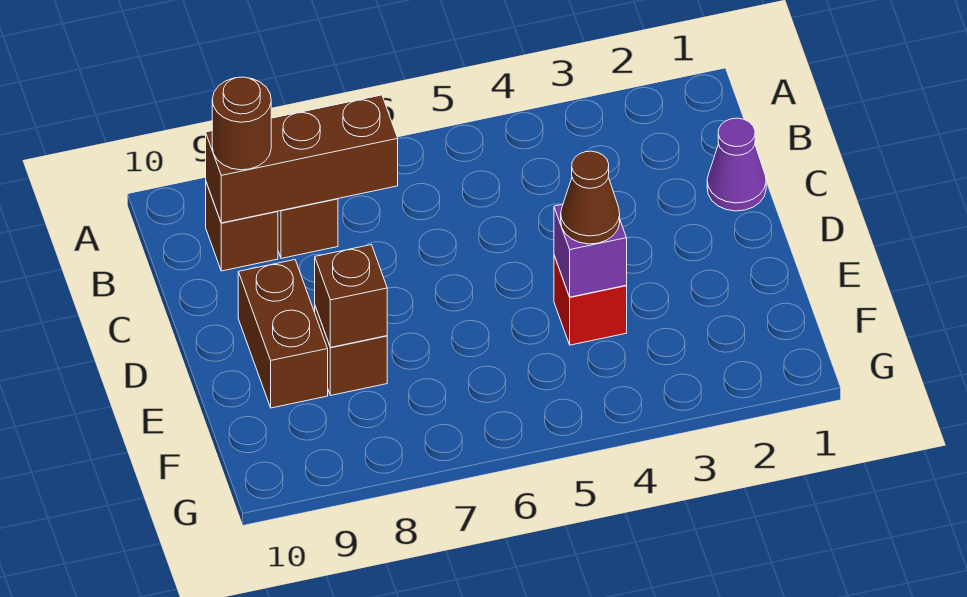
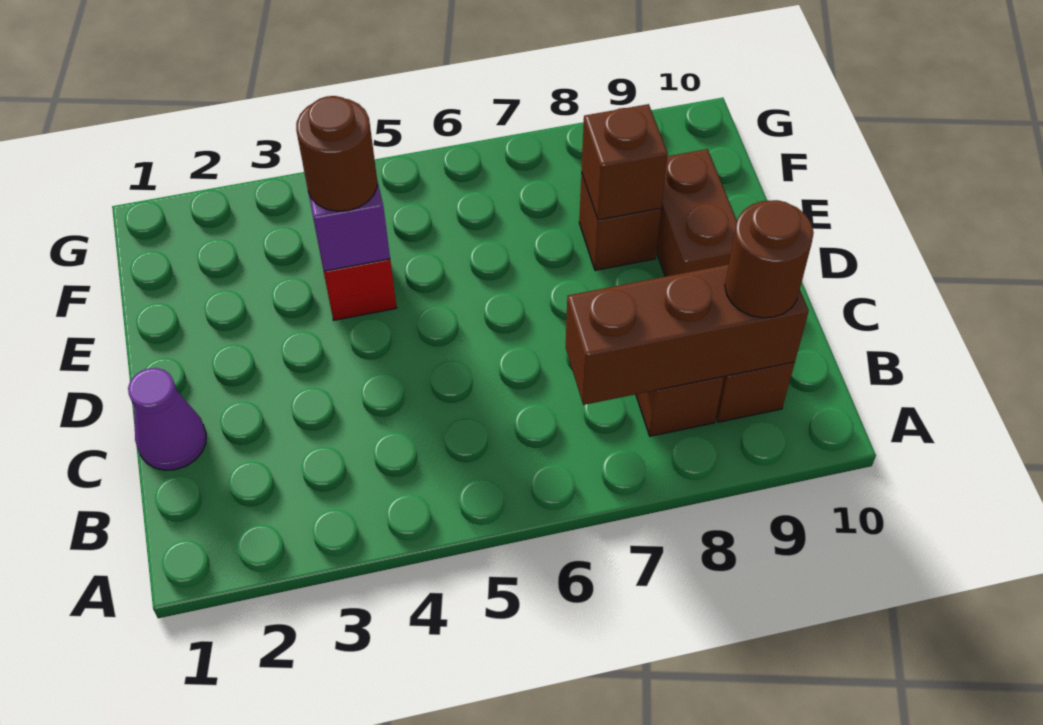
brown cone E4 level 3 -> brown round brick E4 level 3

